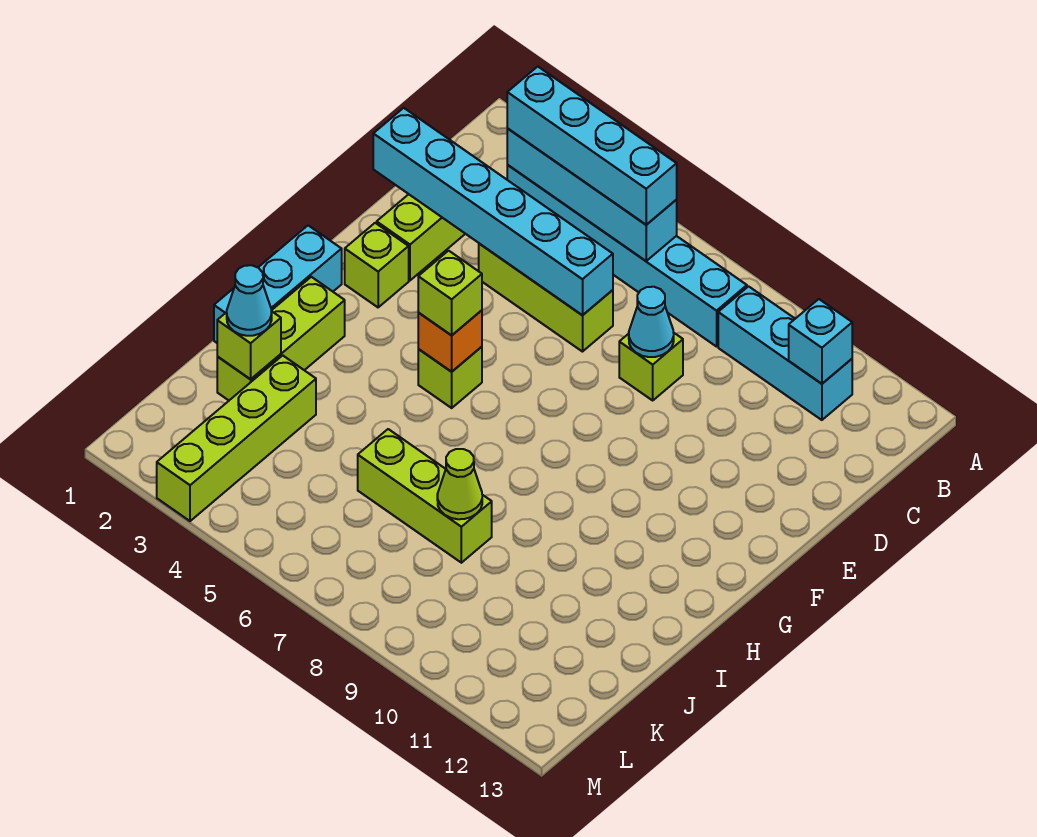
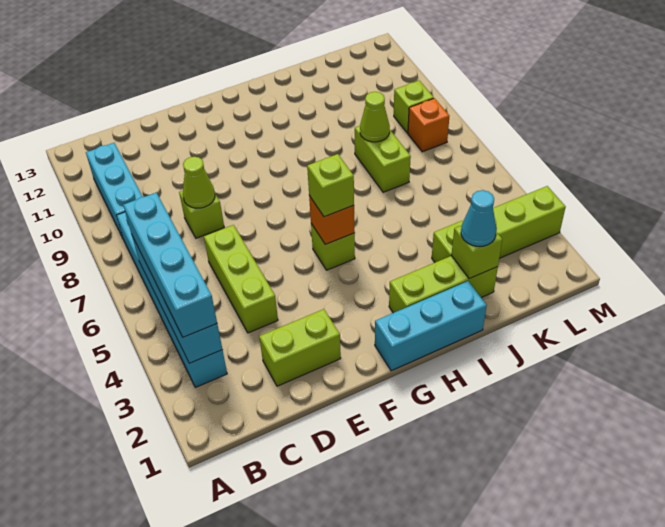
cyan brick B11 level 2 -> none
cyan brick D1:D6 level 2 -> none
cyan cone D8 level 2 -> lime cone D8 level 2
lime brick F2 level 1 -> lime brick L9 level 1
lime brick J6:J8 level 1 -> lime brick J7:J8 level 1
none -> orange brick L8 level 1

